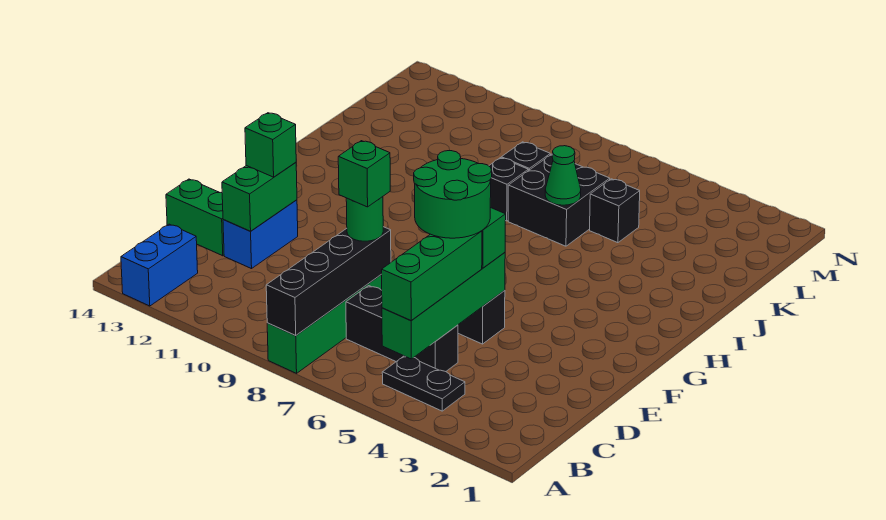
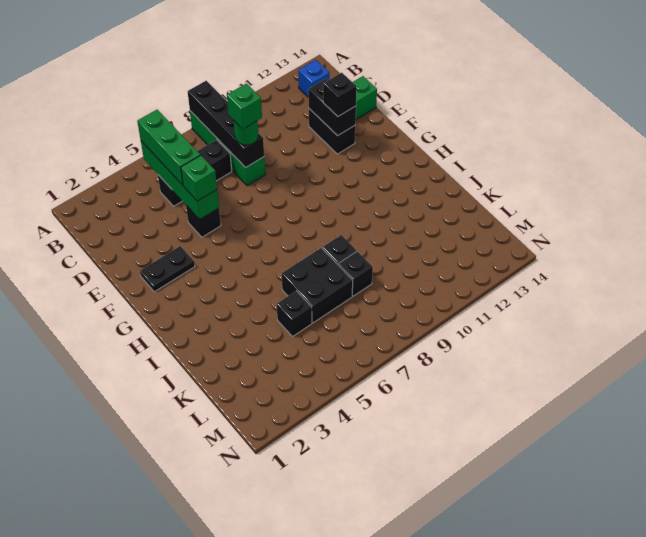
blue brick A13:B13 level 1 -> blue brick B13 level 1
black plate B4:B5 level 1 -> black plate F2:F3 level 1
green round brick D5:E6 level 4 -> none
blue brick D12:E12 level 1 -> black brick D12:E12 level 1
green brick D12:E12 level 2 -> black brick D12:E12 level 2
green brick E12 level 3 -> black brick E12 level 3
green cone J6 level 2 -> none

